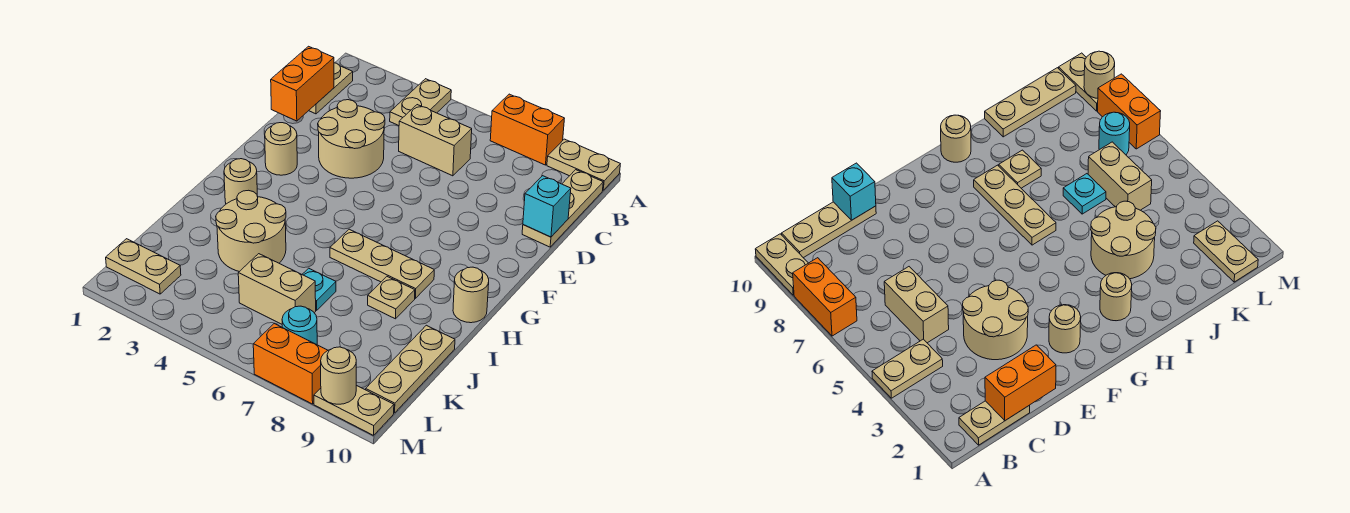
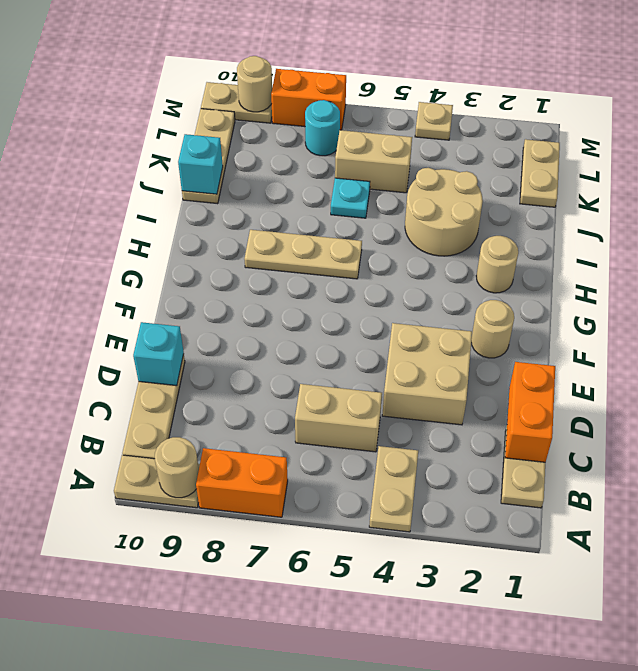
tan round brick D3:E4 level 1 -> tan brick D3:E4 level 1
tan round brick H10 level 1 -> tan round brick A9 level 2
tan plate I8 level 1 -> tan plate M4 level 1
none -> cyan brick J10 level 2
tan plate L1:L2 level 1 -> tan plate K1:L1 level 1

